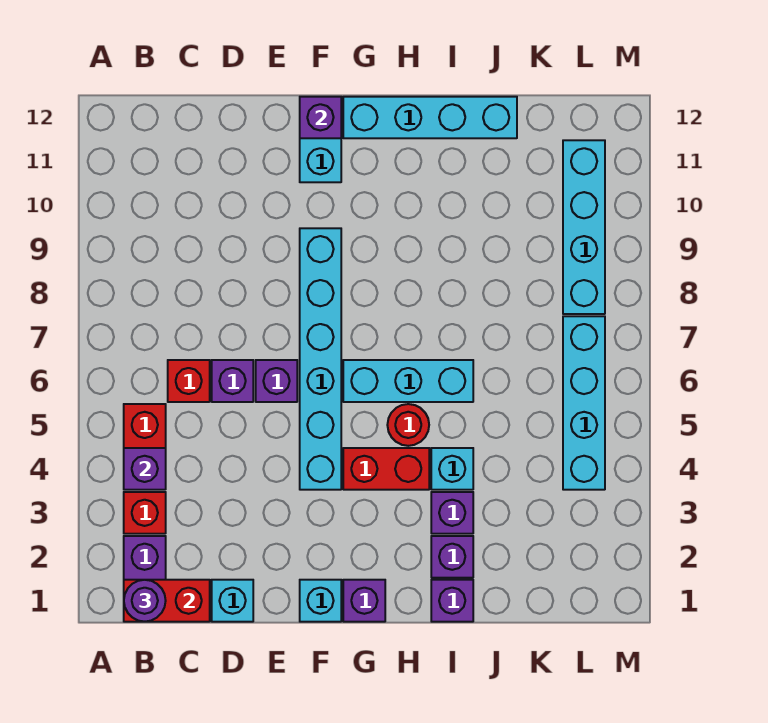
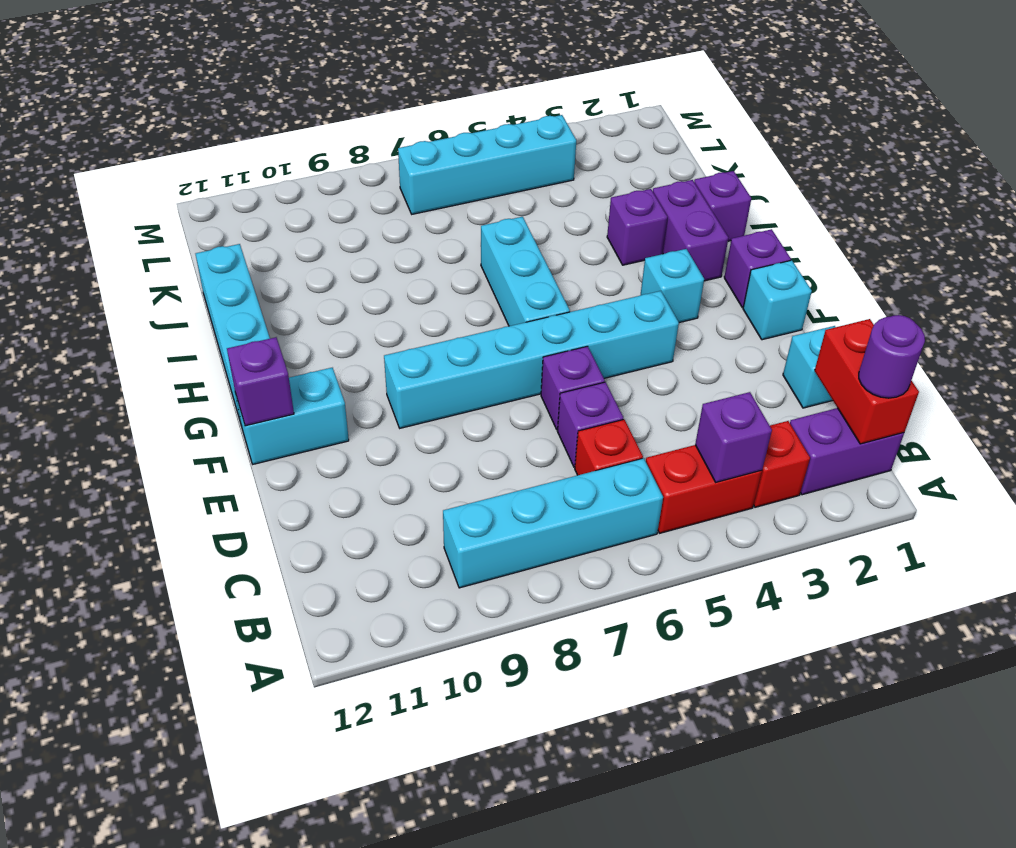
red brick G4:H4 level 1 -> none
red round brick H5 level 1 -> none
purple brick I2 level 1 -> purple brick H2:I2 level 1
cyan brick I4 level 1 -> cyan brick G3 level 1
cyan brick L8:L11 level 1 -> cyan brick B6:B9 level 1

